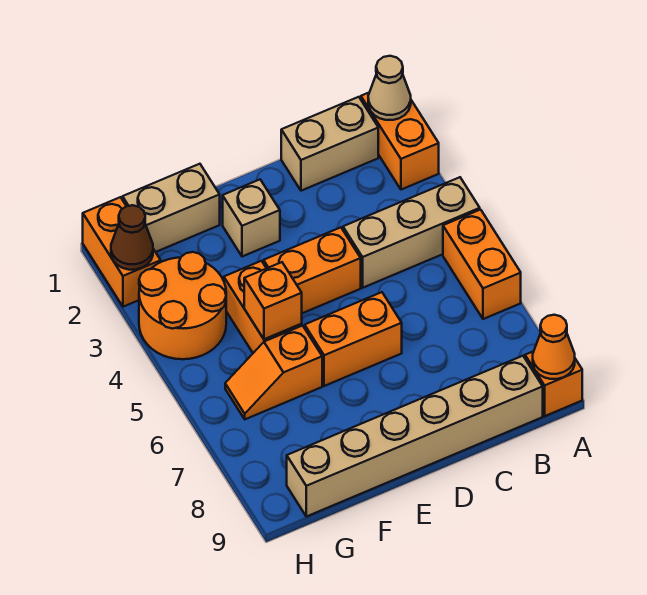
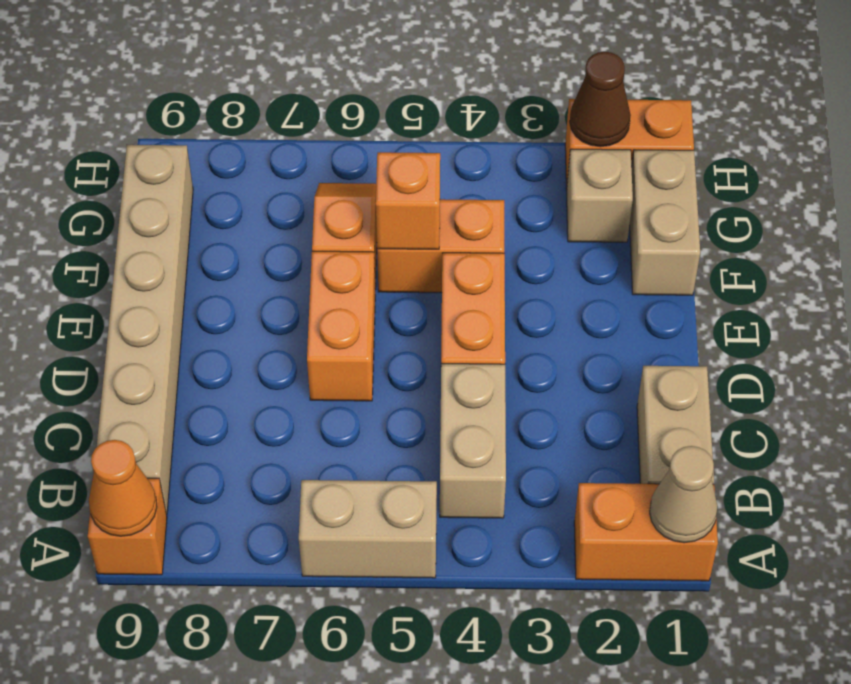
tan brick A4:C4 level 1 -> tan brick B4:C4 level 1
orange brick A5:A6 level 1 -> tan brick A5:A6 level 1
tan brick E2 level 1 -> tan brick G2 level 1
orange round brick G3:H4 level 1 -> none

